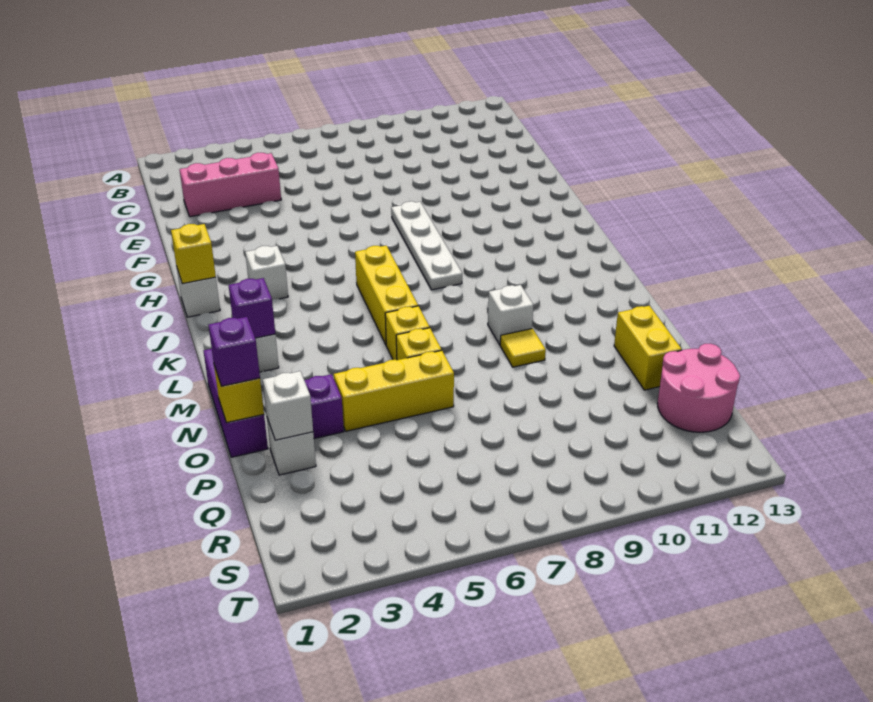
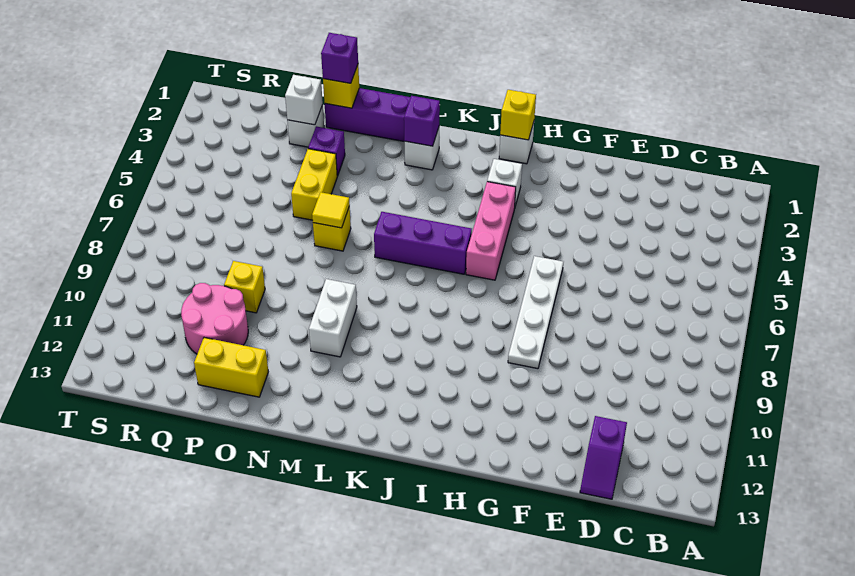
pink brick D2:D4 level 1 -> pink brick I4:I6 level 1
none -> purple slope D12:D13 level 1 top 12
white plate G8:J8 level 1 -> white plate G6:G9 level 1
yellow brick J6:L6 level 1 -> purple brick J6:L6 level 1
yellow brick M6 level 1 -> yellow brick P9 level 1
white brick M9 level 1 -> white brick M9:M10 level 1
yellow tile N9 level 1 -> yellow tile N6 level 2
yellow brick O4:O6 level 1 -> yellow brick O4:O5 level 1
pink round brick Q12:R13 level 1 -> pink round brick P10:Q11 level 1

